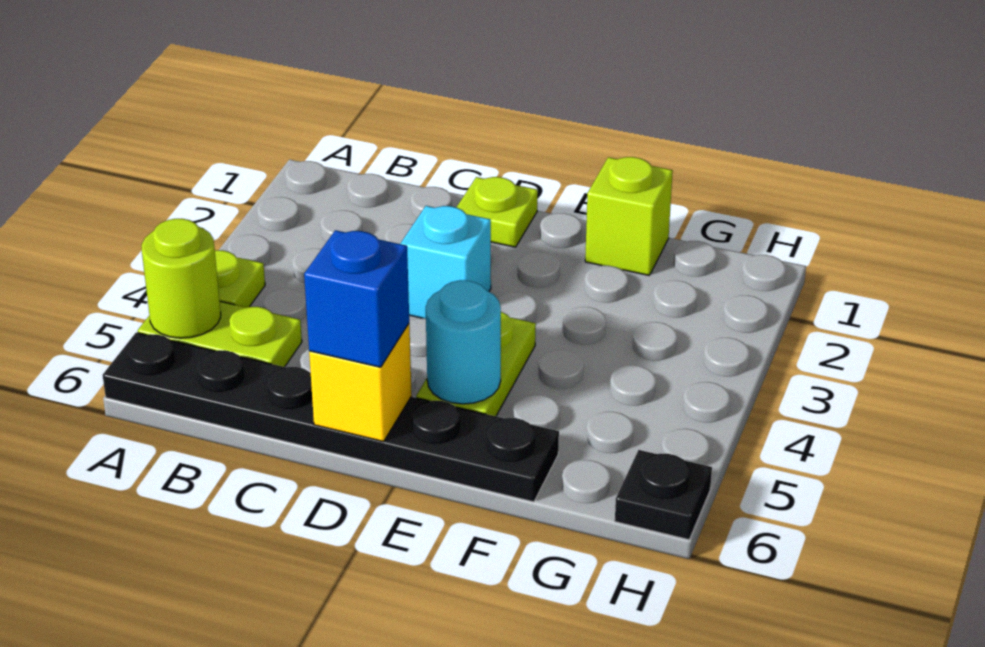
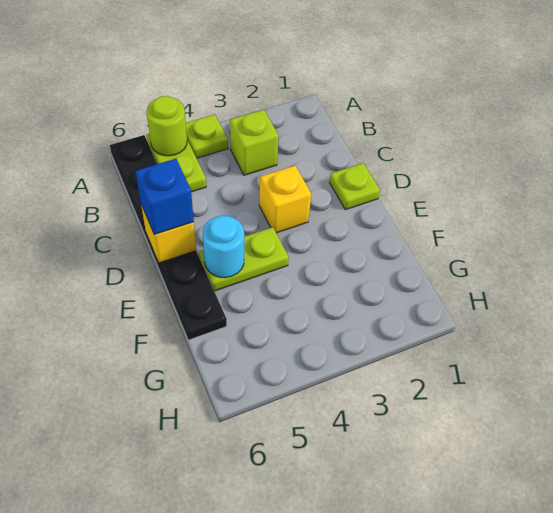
cyan brick D3 level 1 -> yellow brick D3 level 1
lime brick F1 level 1 -> lime brick B3 level 1
black plate H6 level 1 -> none

